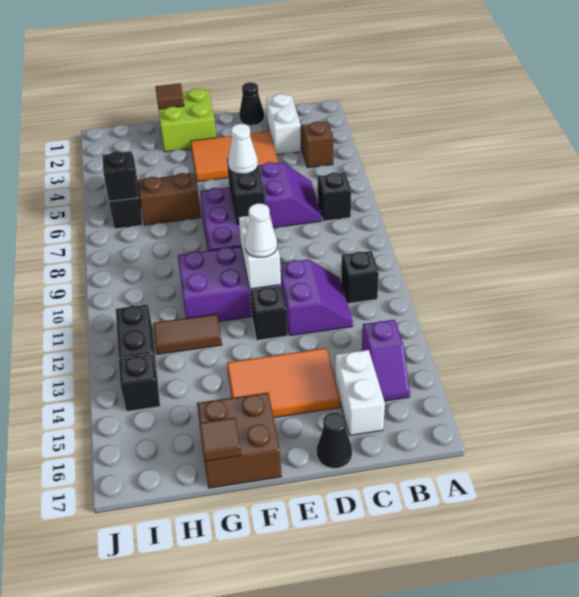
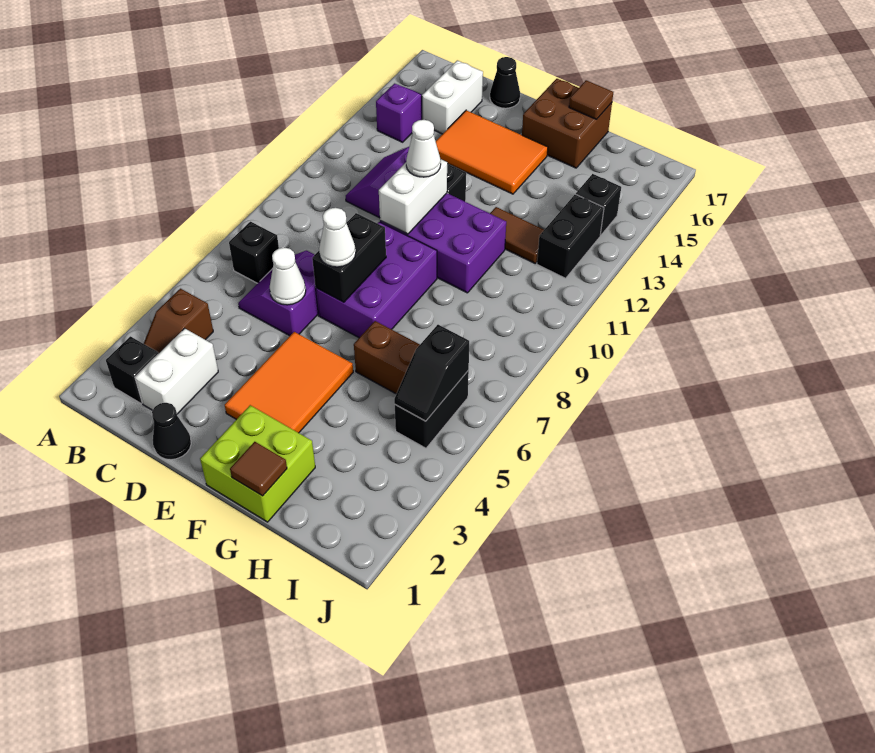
black brick B11 level 1 -> black brick B2 level 1
orange tile D3:F4 level 1 -> orange tile E3:F5 level 1
none -> white cone D6 level 2

